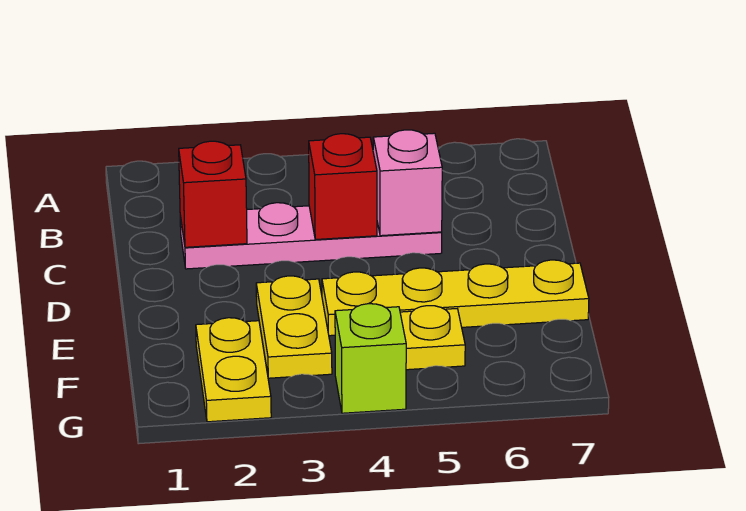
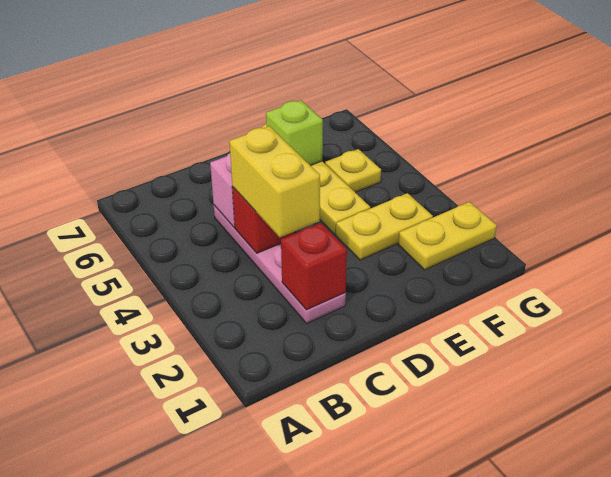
none -> yellow brick C3:C4 level 3
lime brick G4 level 1 -> lime brick E6 level 2

